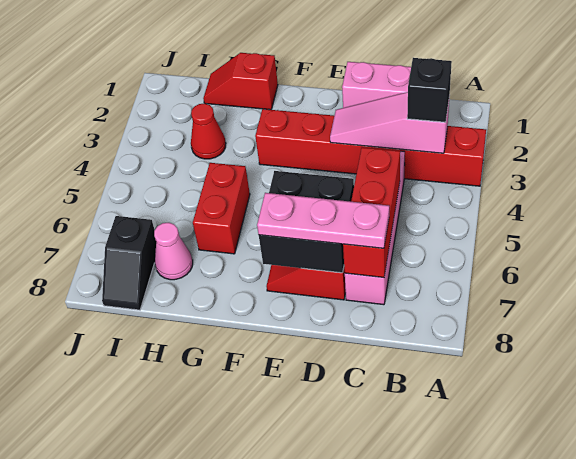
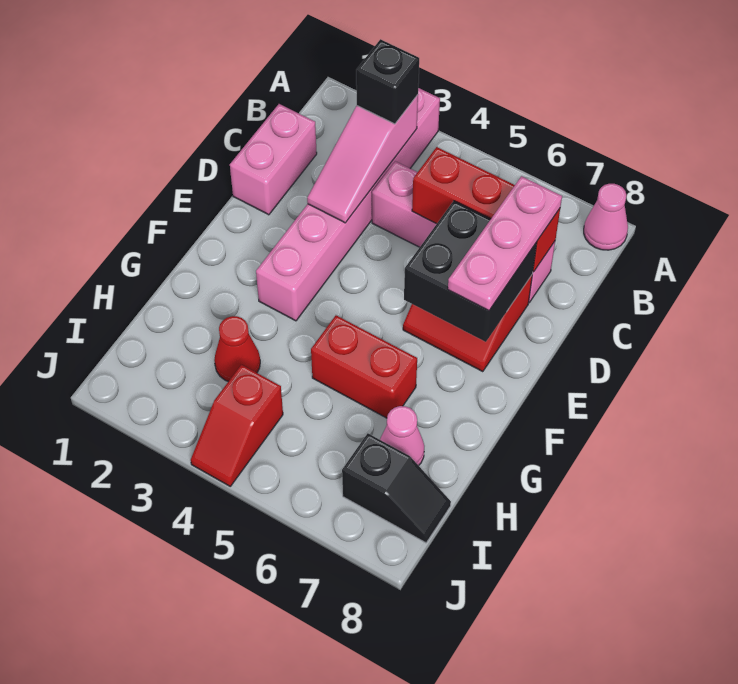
red brick A3:F3 level 1 -> pink brick A3:F3 level 1
none -> pink cone A8 level 1
red slope G1:H1 level 1 top G -> red slope I4:J4 level 1 top I

